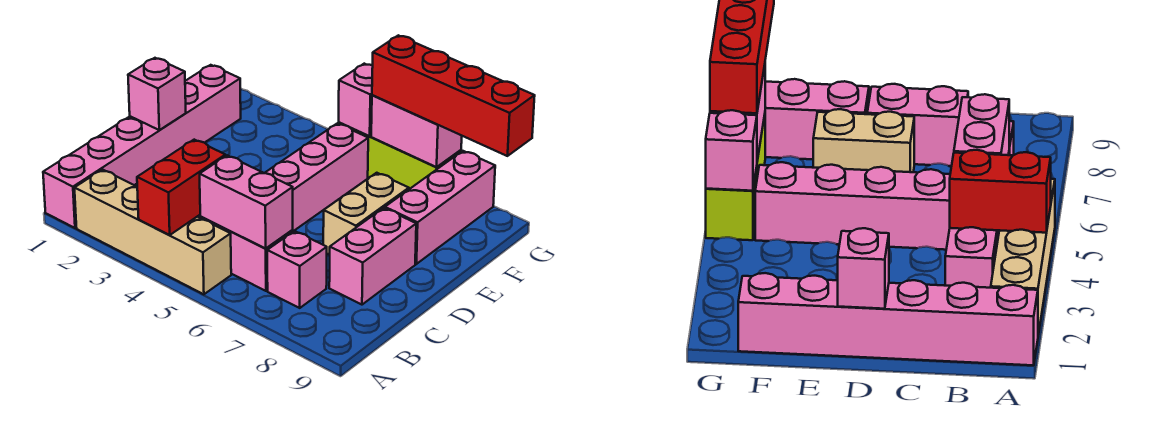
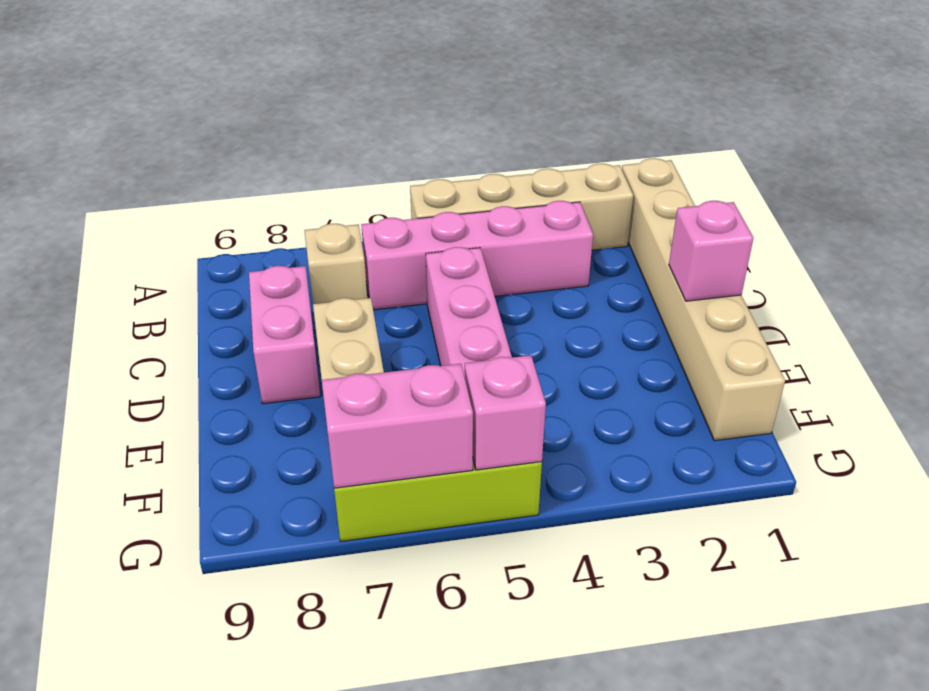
pink brick A1:F1 level 1 -> tan brick A1:F1 level 1
red brick A4:B4 level 2 -> none
pink brick B5:B6 level 2 -> none
pink brick B7 level 1 -> tan brick B7 level 1
pink brick E8:G8 level 1 -> none
red brick G6:G9 level 3 -> none

